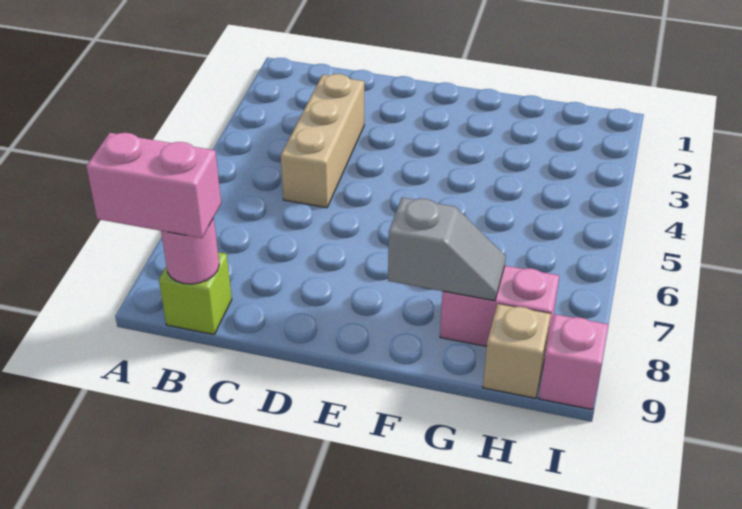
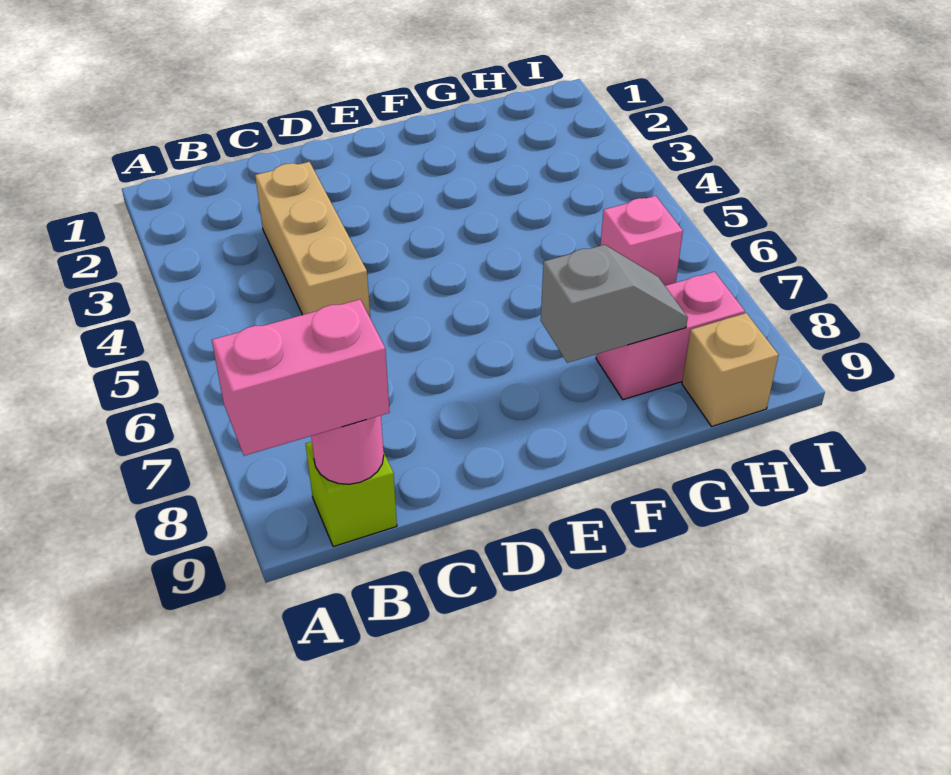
pink brick I9 level 1 -> pink brick H6 level 1

